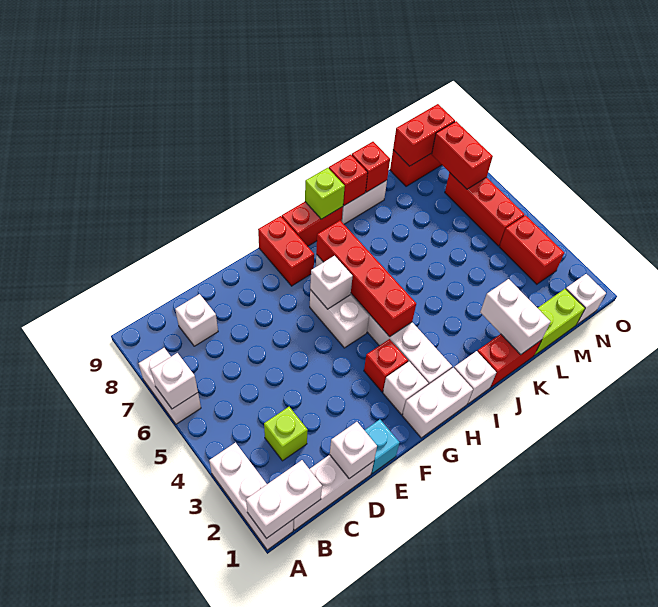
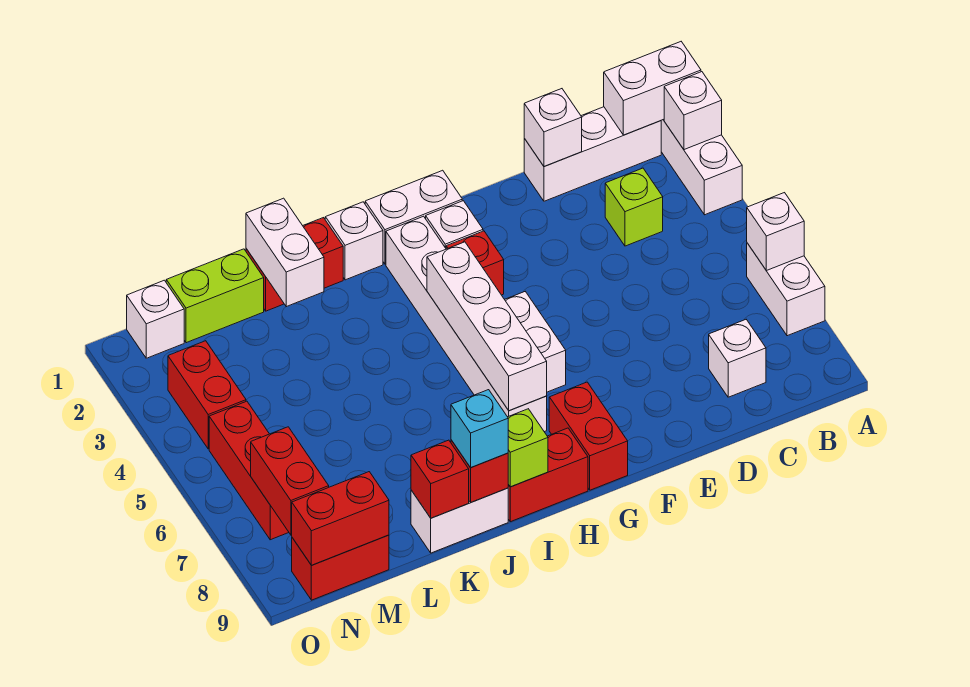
cyan brick E1 level 1 -> cyan brick J9 level 3
white brick G6 level 2 -> white brick A2 level 2
red brick H4:H7 level 2 -> white brick H4:H7 level 2

